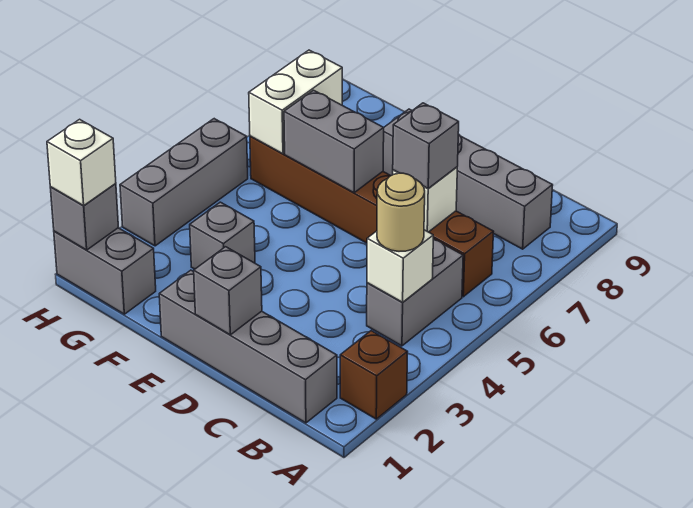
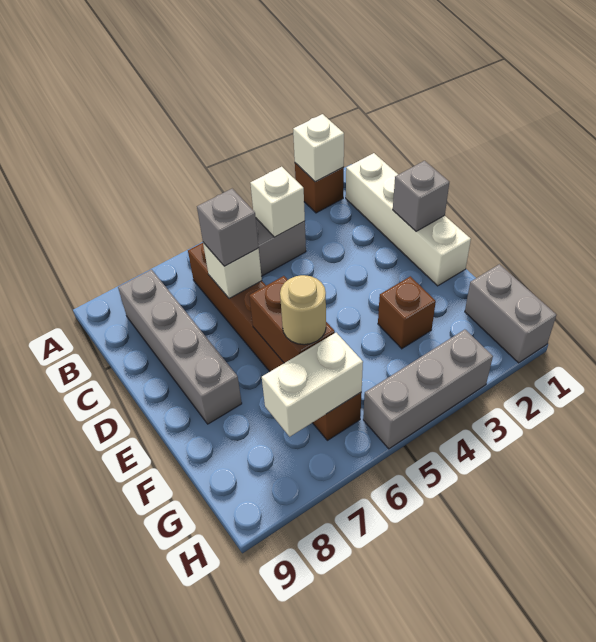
grey brick B1:E1 level 1 -> white brick B1:E1 level 1
tan round brick B4 level 3 -> tan round brick F6 level 3
grey brick E6:F6 level 2 -> brown brick E6:F6 level 2
grey brick F3 level 1 -> brown brick F3 level 1
grey brick H1 level 2 -> none
white brick H1 level 3 -> white brick A2 level 2

